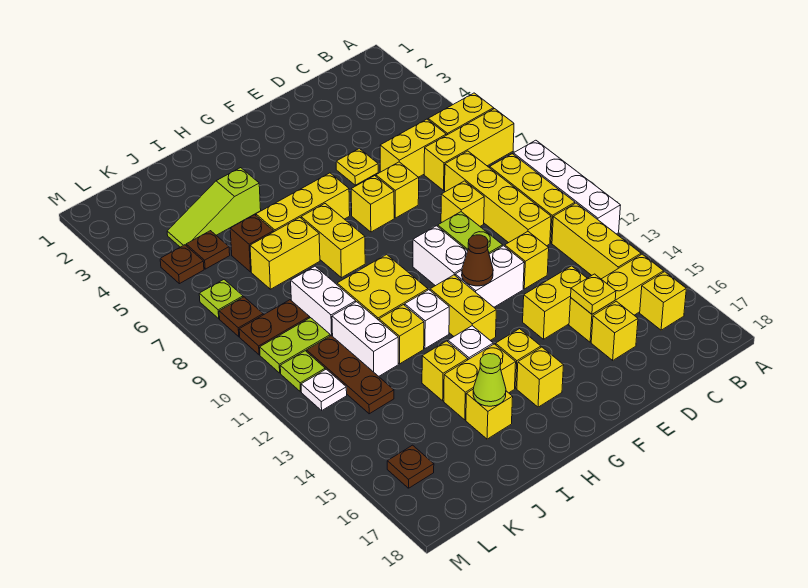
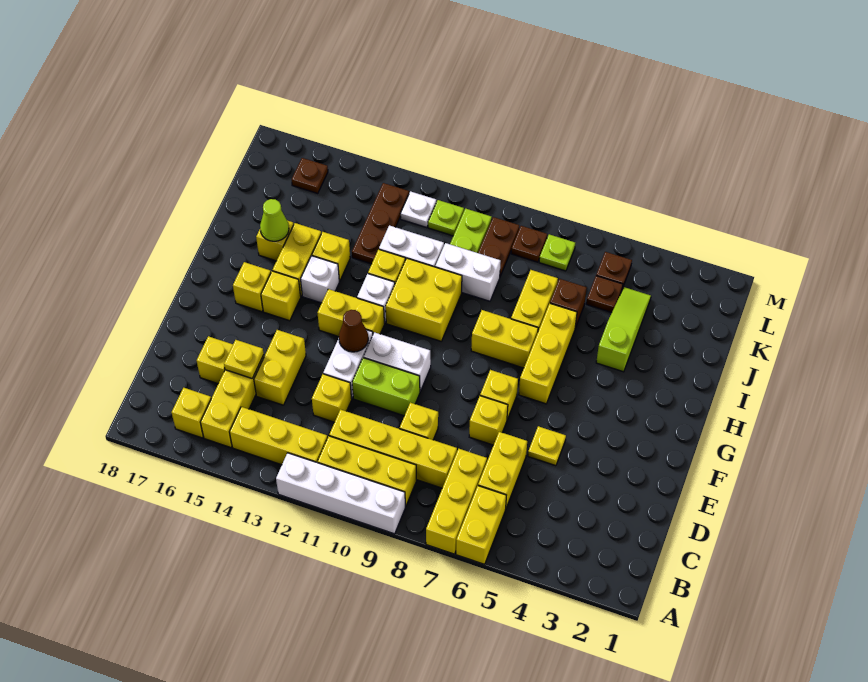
brown plate K11:K13 level 1 -> brown plate J13:L13 level 1

